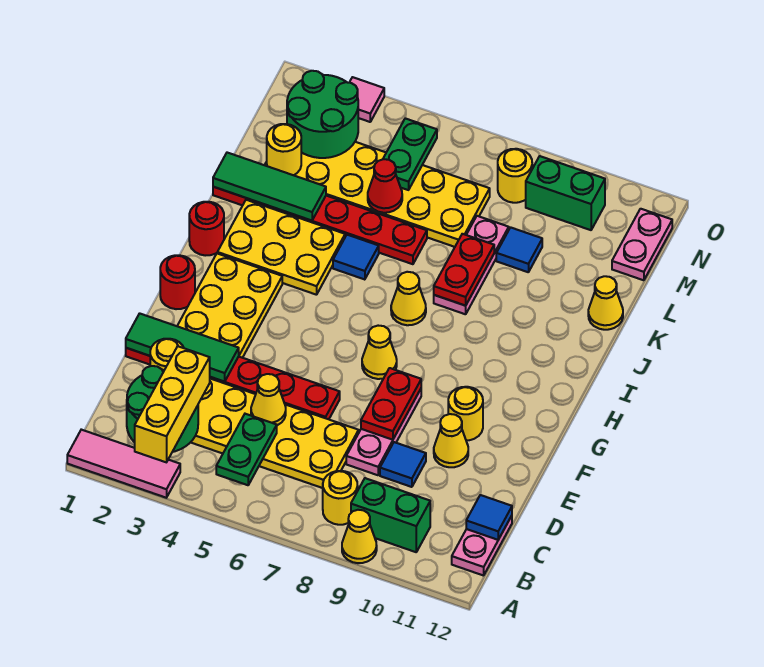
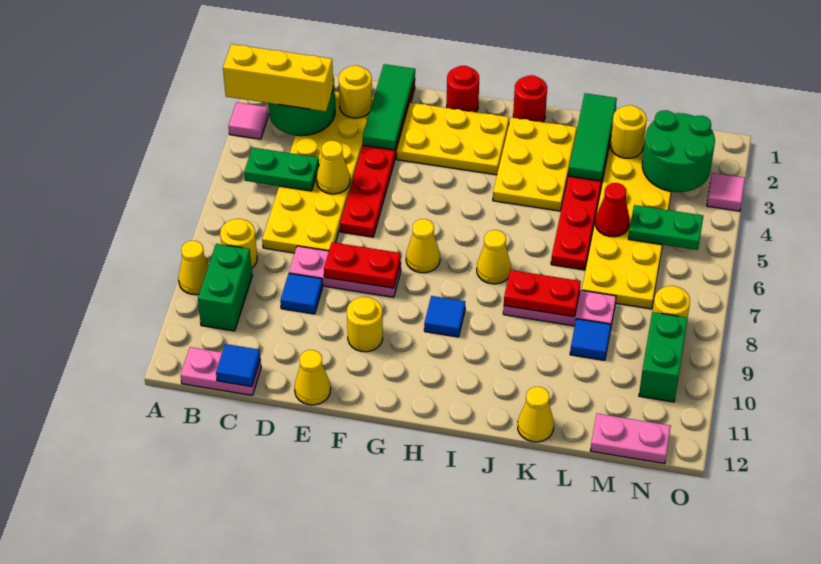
pink tile A1:A3 level 1 -> pink tile A3 level 1
yellow cone E10 level 1 -> yellow cone E12 level 1
blue tile J5 level 1 -> blue tile H9 level 1

